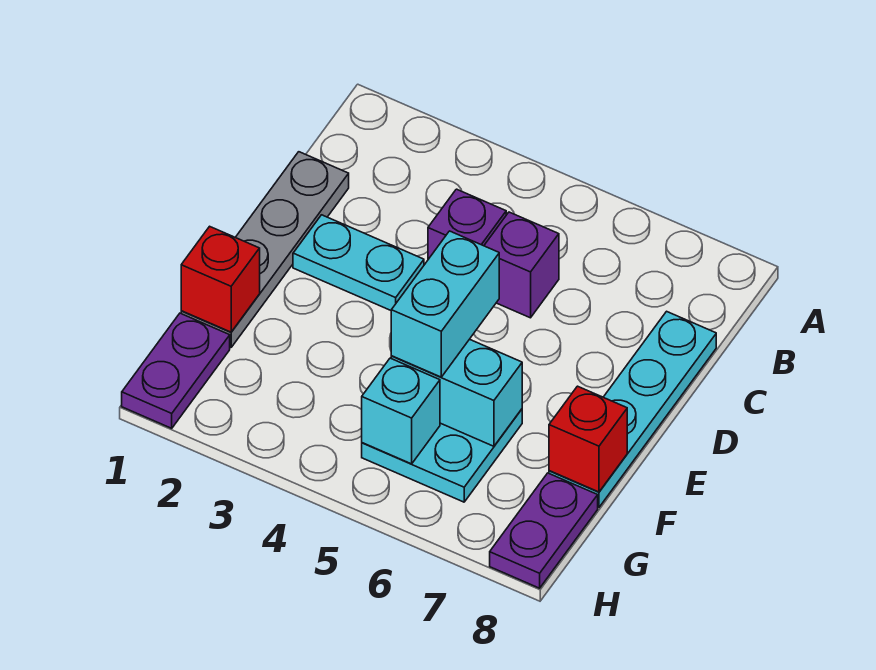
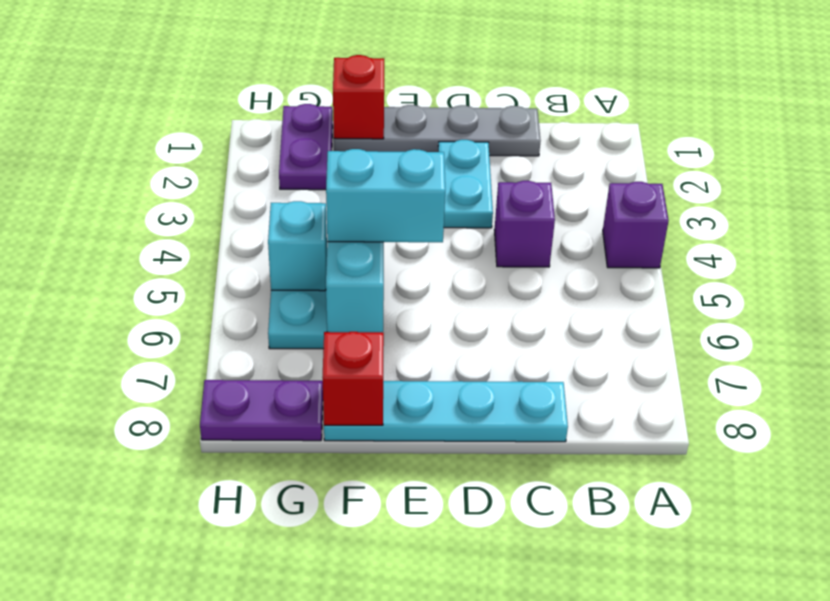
purple brick C5 level 1 -> purple brick A4 level 1
purple plate G1:H1 level 1 -> purple plate G1:G2 level 1

